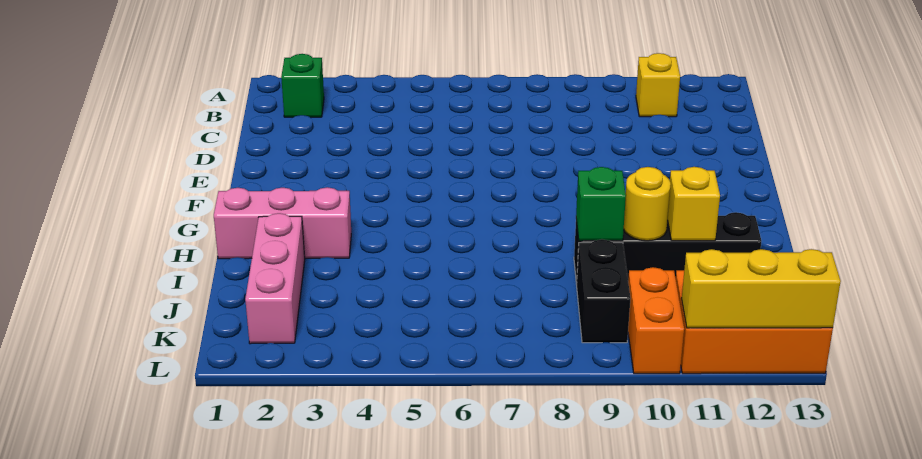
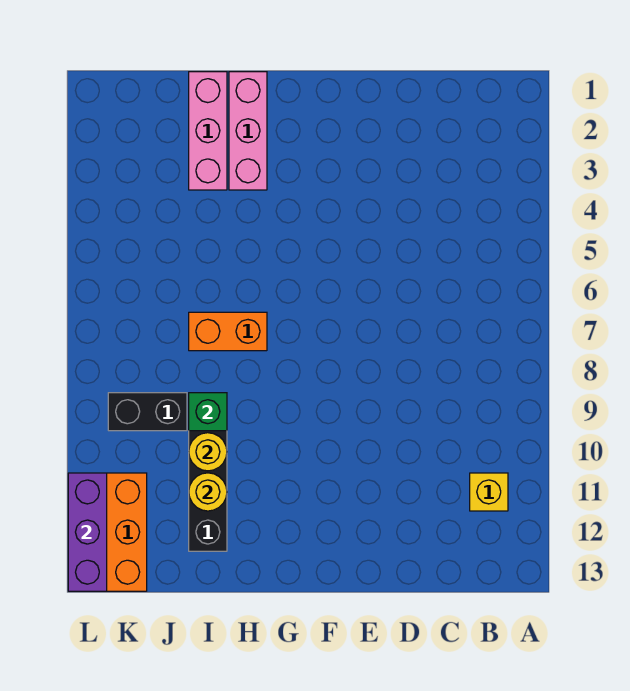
green brick B2 level 1 -> none
pink brick I2:K2 level 1 -> pink brick I1:I3 level 1
yellow brick I11 level 2 -> yellow round brick I11 level 2
orange brick K10:L10 level 1 -> orange brick H7:I7 level 1
yellow brick L11:L13 level 2 -> purple brick L11:L13 level 2

